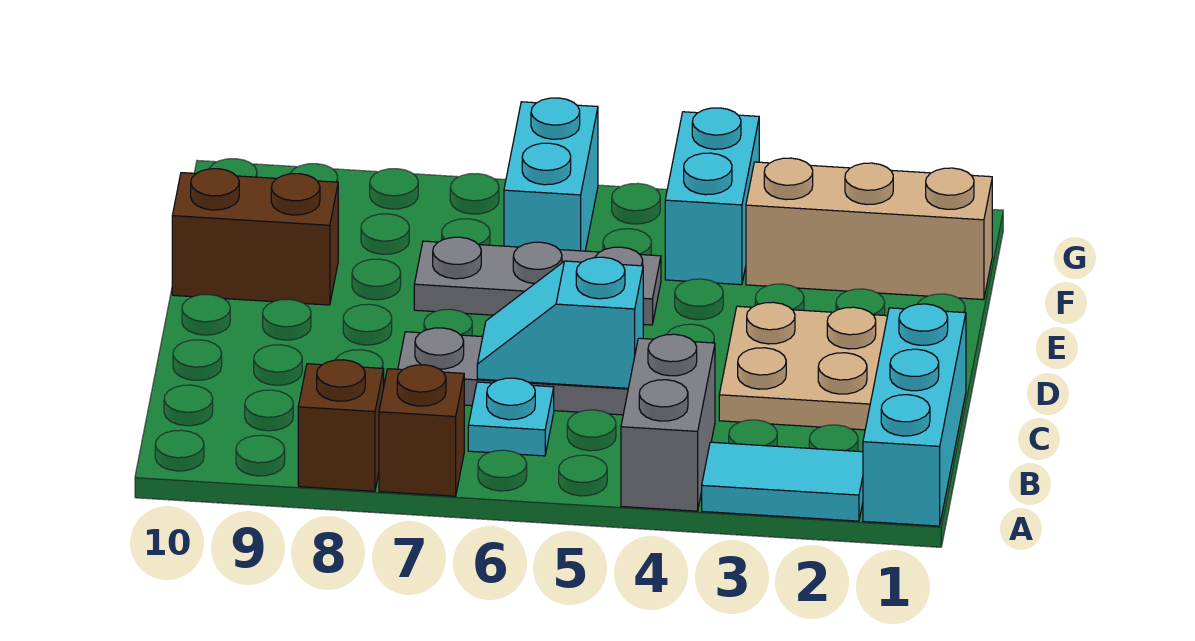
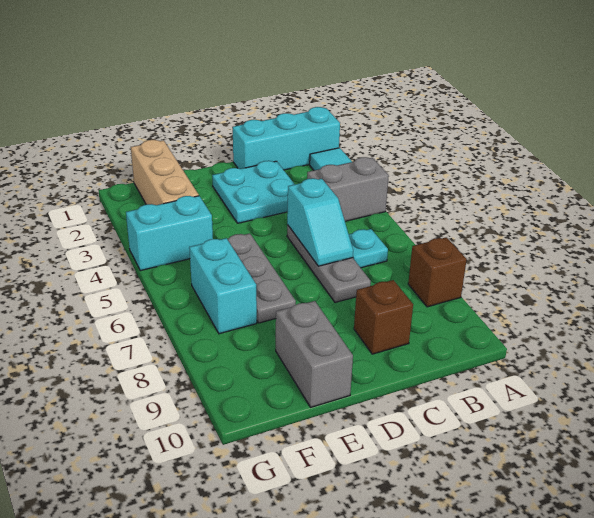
brown brick A7 level 1 -> brown brick C9 level 1
tan plate C2:D3 level 1 -> cyan plate C2:D3 level 1
brown brick E9:E10 level 1 -> grey brick E9:E10 level 1
cyan brick F6:G6 level 1 -> cyan brick F6:F7 level 1

